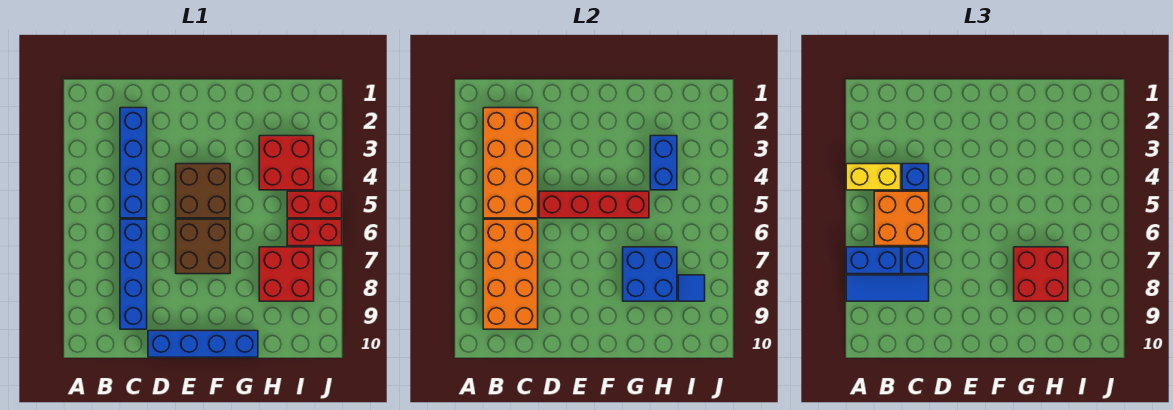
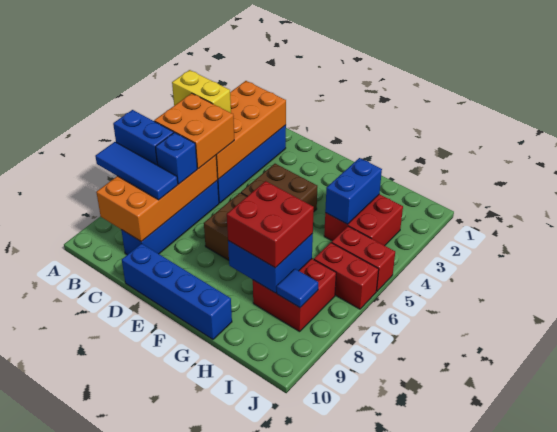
blue brick C4 level 3 -> none
red brick D5:G5 level 2 -> none

